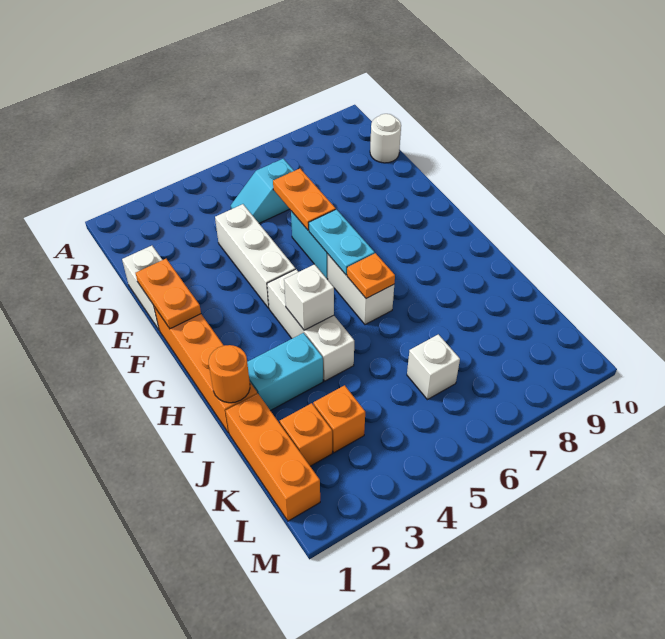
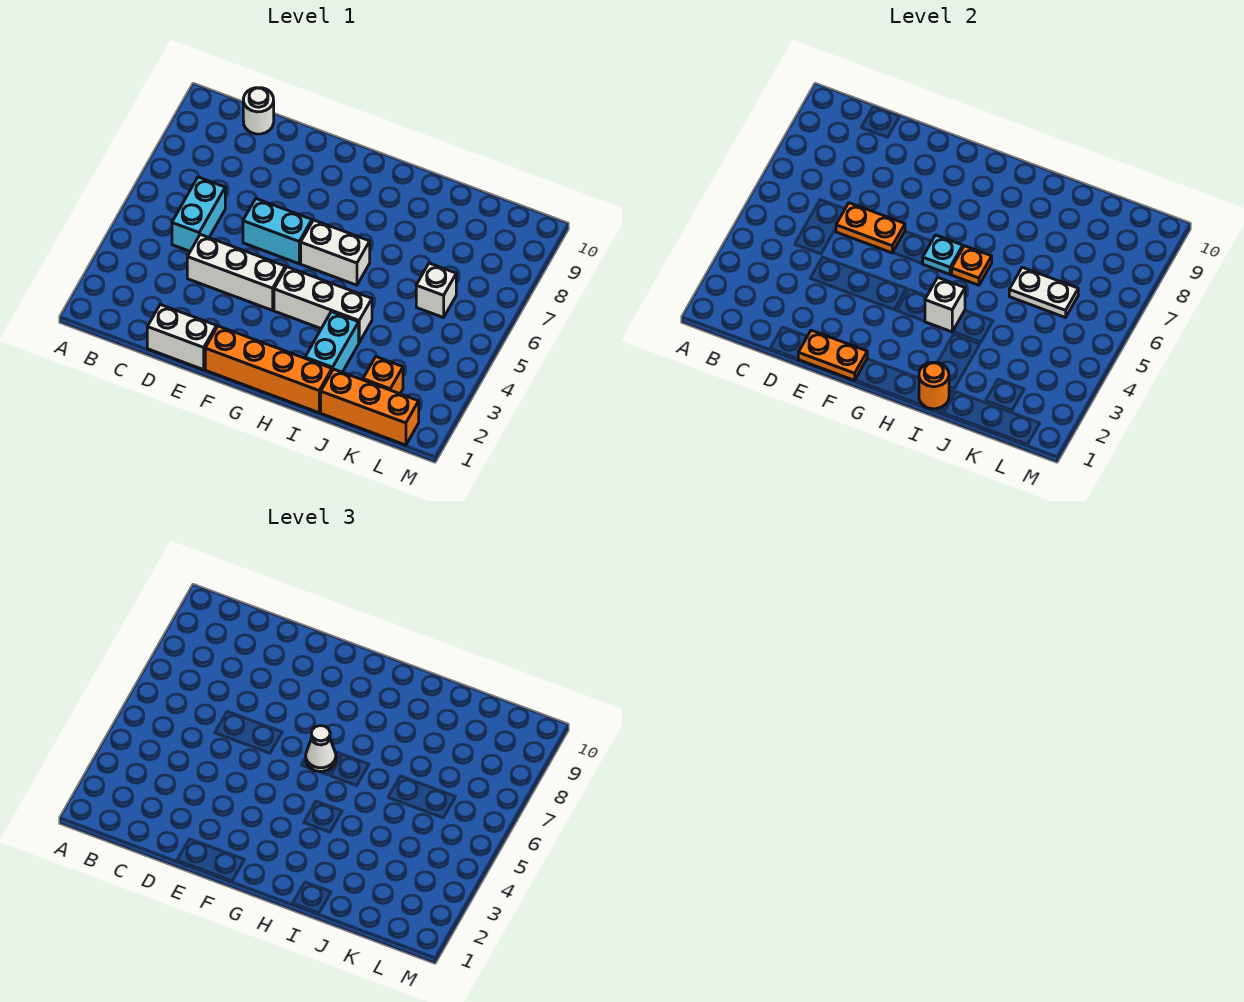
cyan slope C5:C6 level 1 top 6 -> cyan brick C5:C6 level 1
cyan plate F6:G6 level 2 -> cyan plate G6 level 2
none -> white cone G6 level 3
none -> white plate J6:K6 level 2
orange brick K3 level 1 -> none

